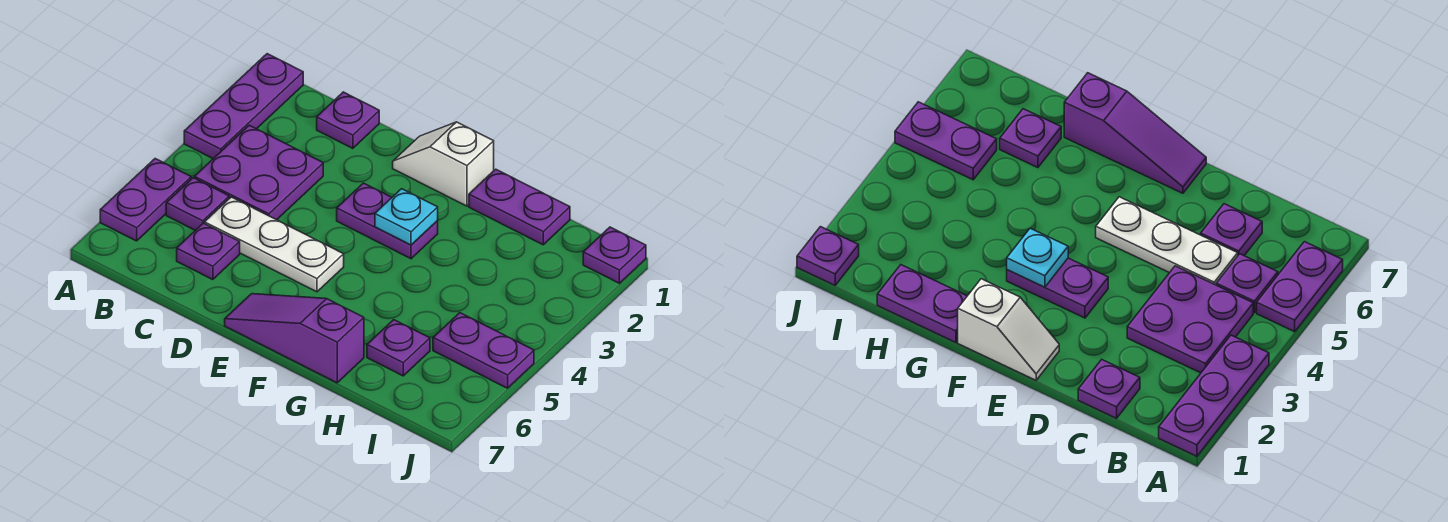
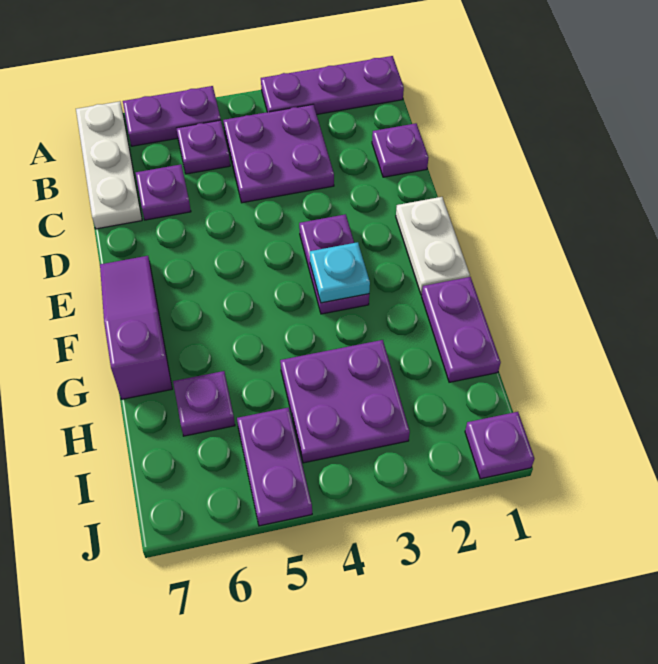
white plate C5:E5 level 1 -> white plate A7:C7 level 1
white slope E1:F1 level 1 top F -> white plate E1:F1 level 1
none -> purple plate H3:I4 level 1

